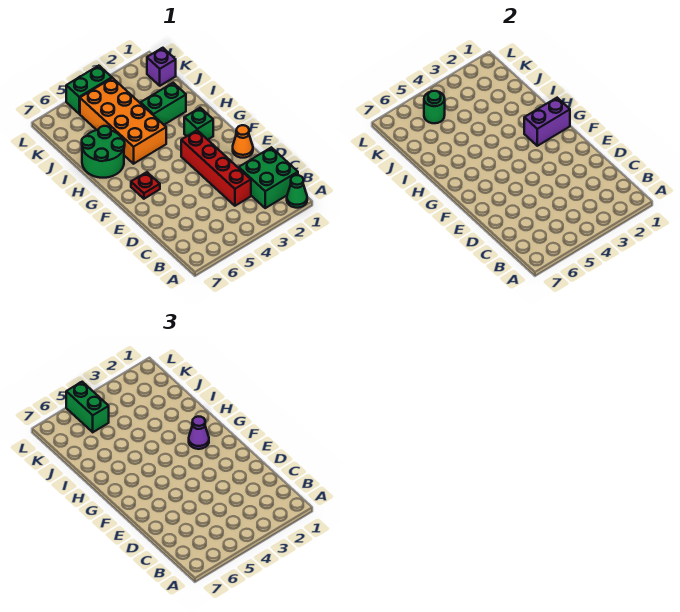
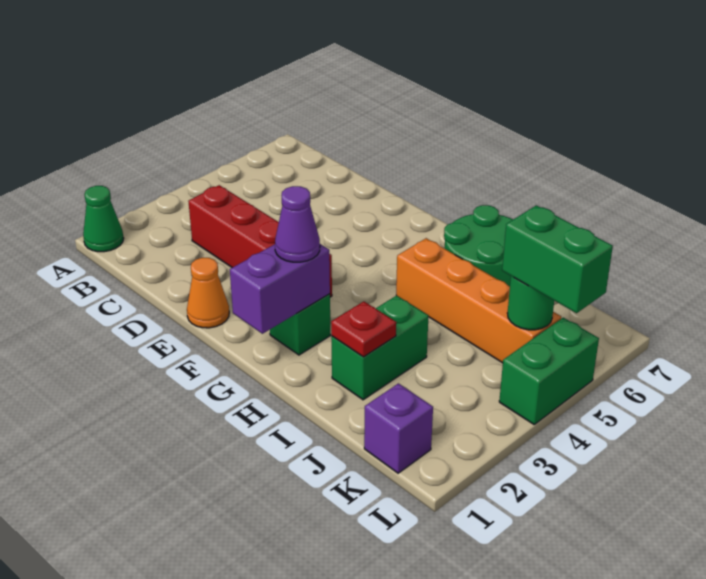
green brick B1:C2 level 1 -> none
red plate F6 level 1 -> red plate I2 level 2
orange brick H4:K5 level 1 -> orange brick H5:K5 level 1

